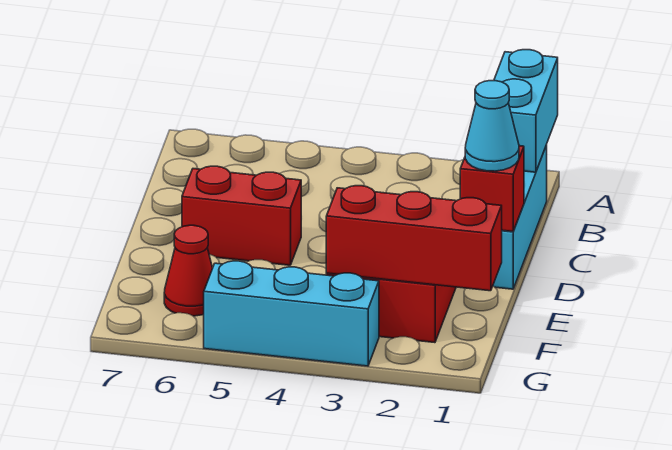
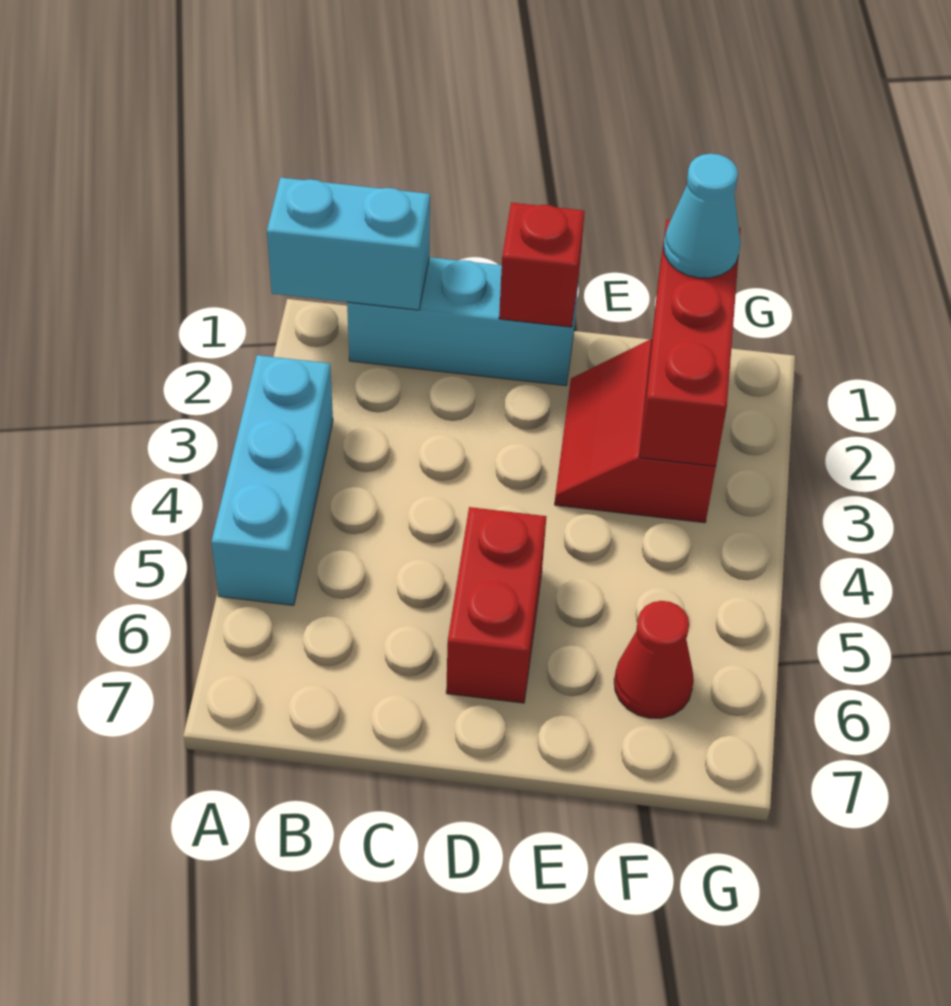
cyan cone D1 level 3 -> cyan cone F1 level 3
cyan brick G3:G5 level 1 -> cyan brick A3:A5 level 1

